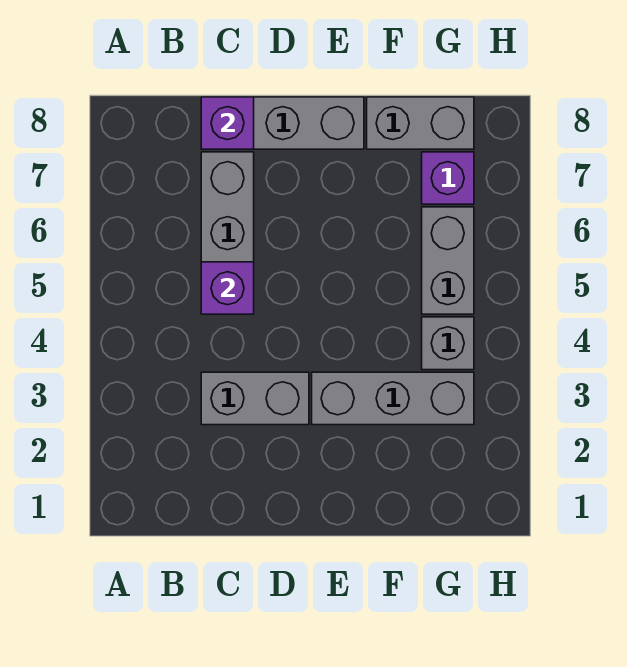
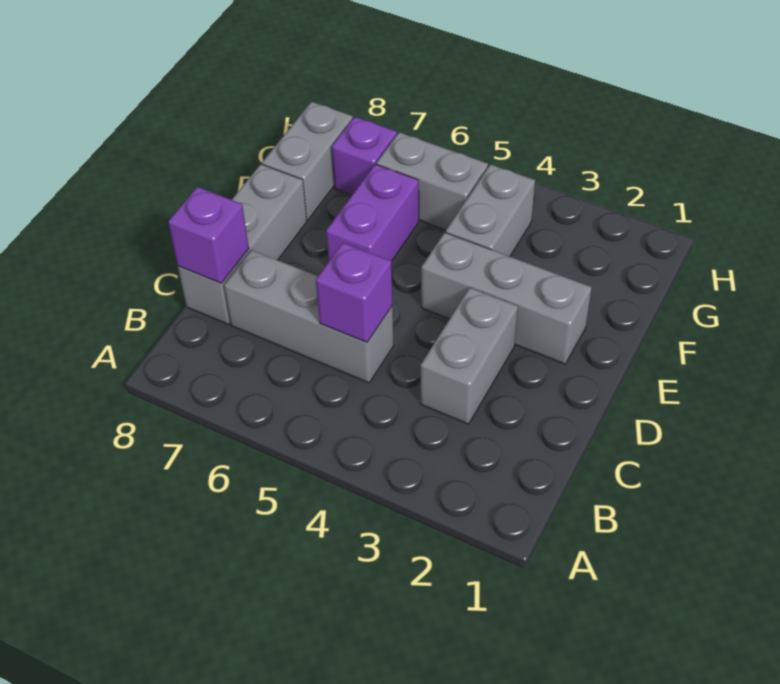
grey brick E3:G3 level 1 -> grey brick E2:E4 level 1
none -> purple brick E6:F6 level 1
grey brick G4 level 1 -> grey brick F4:G4 level 1

